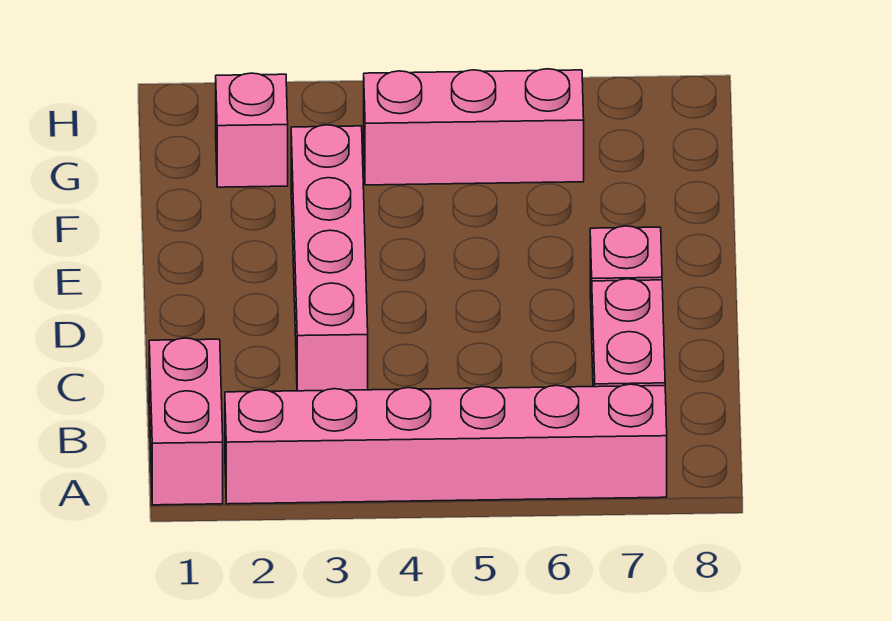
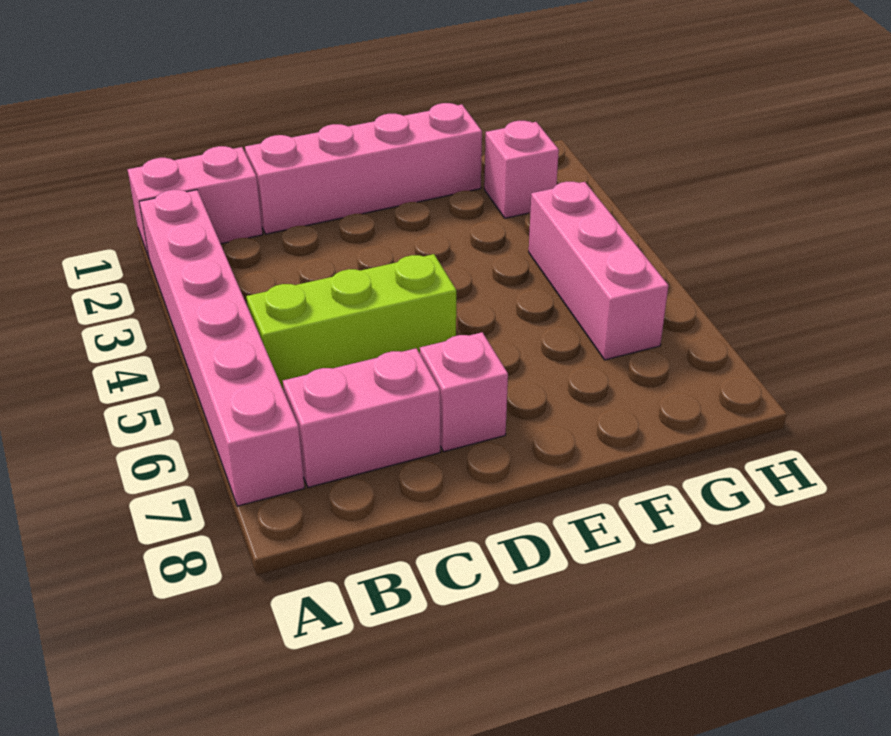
none -> lime brick B5:D5 level 1
pink brick C3:F3 level 1 -> pink brick C1:F1 level 1

